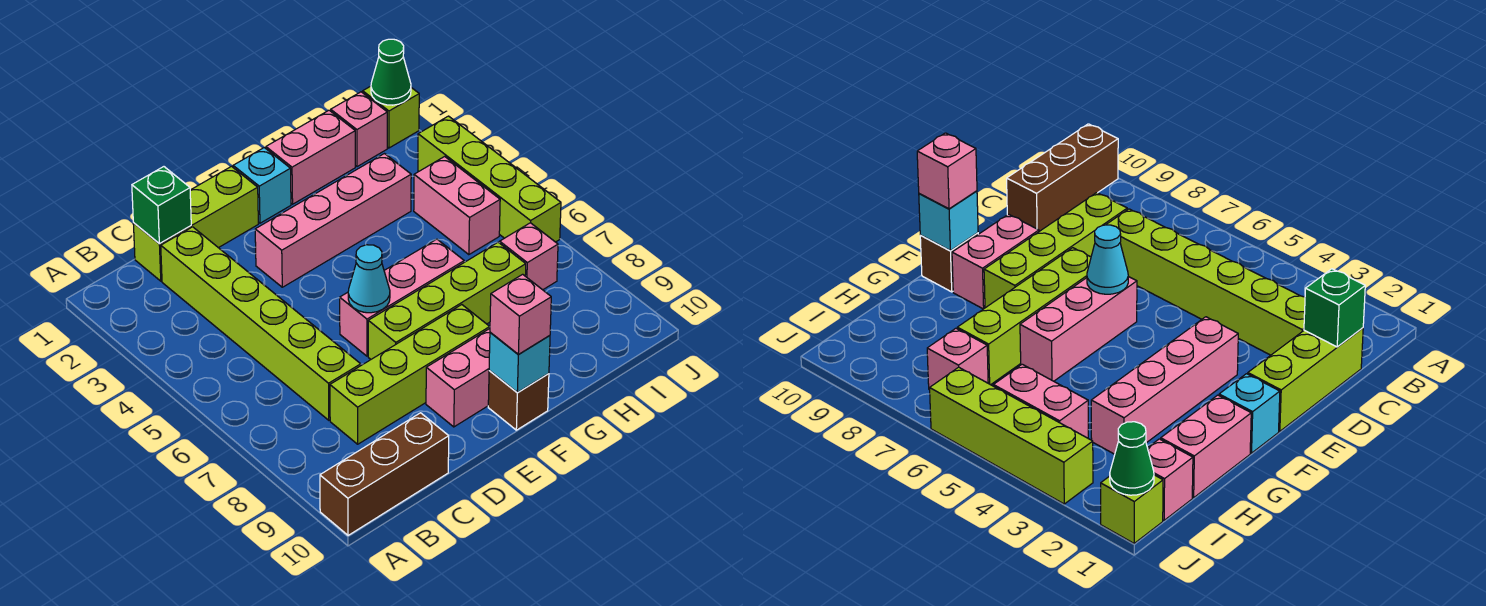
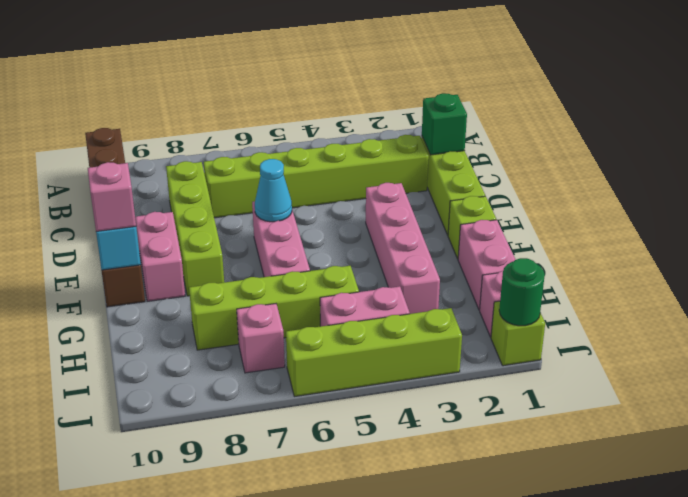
lime brick E7:H7 level 1 -> lime brick H5:H8 level 1
cyan brick F1 level 1 -> lime brick F1 level 1
green cone J1 level 2 -> green round brick J1 level 2

